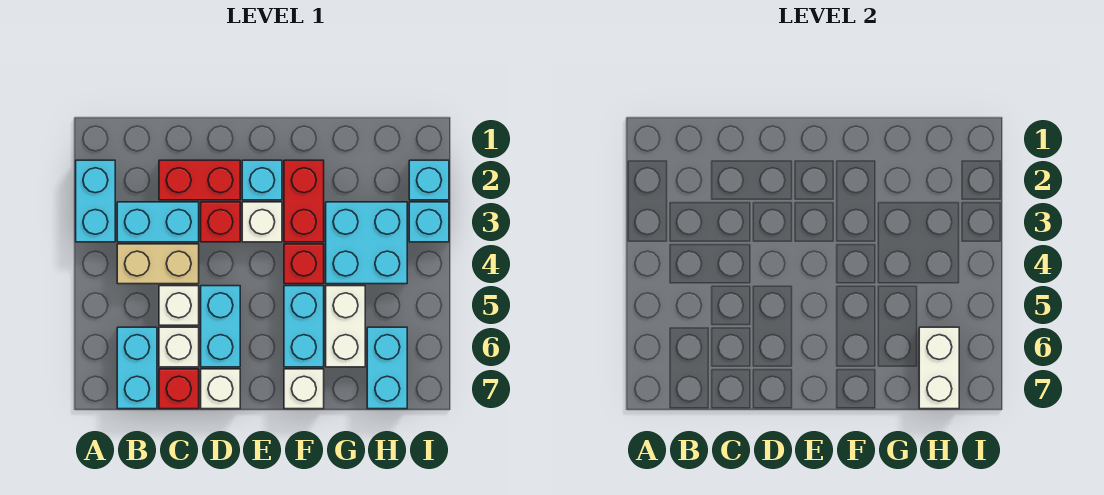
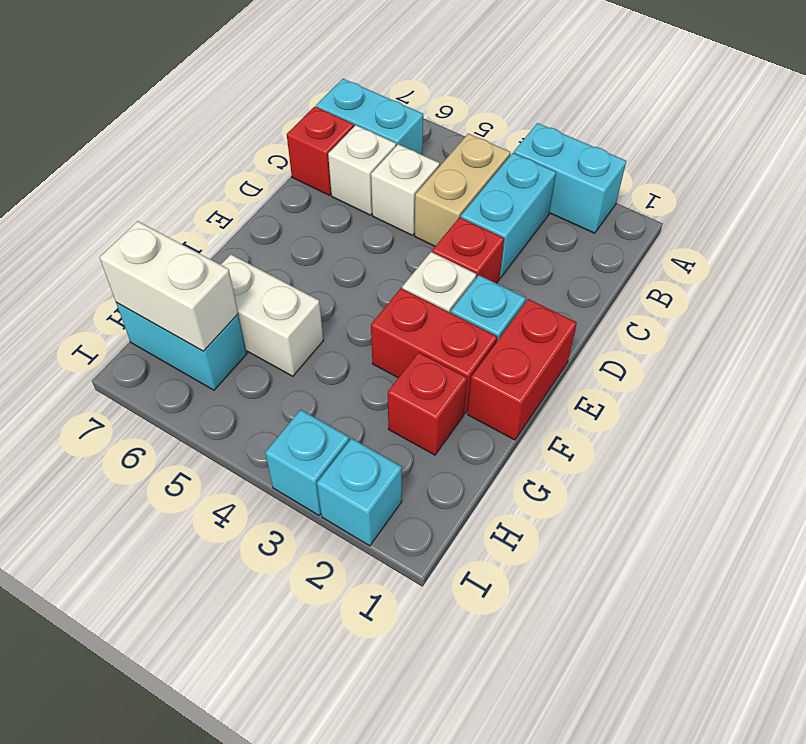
red brick C2:D2 level 1 -> red brick E1:F1 level 1
cyan brick D5:D6 level 1 -> none
white brick D7 level 1 -> none
red brick F4 level 1 -> red brick G2 level 1
cyan brick F5:F6 level 1 -> none
white brick F7 level 1 -> none
cyan brick G3:H4 level 1 -> none

